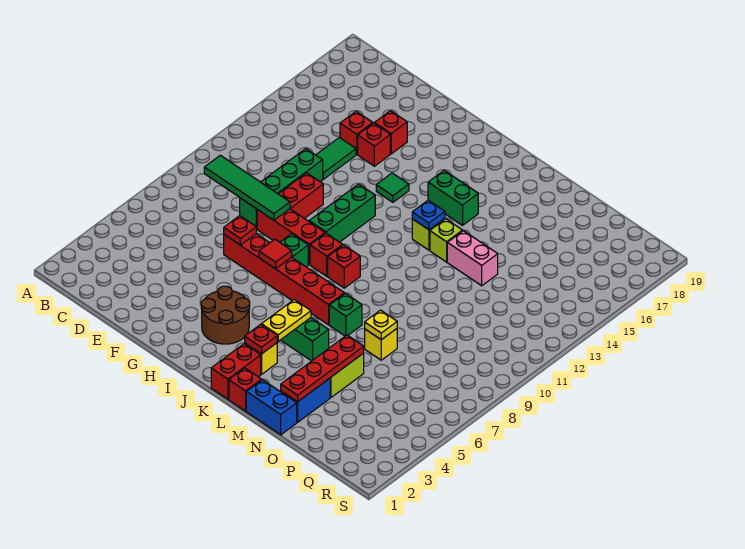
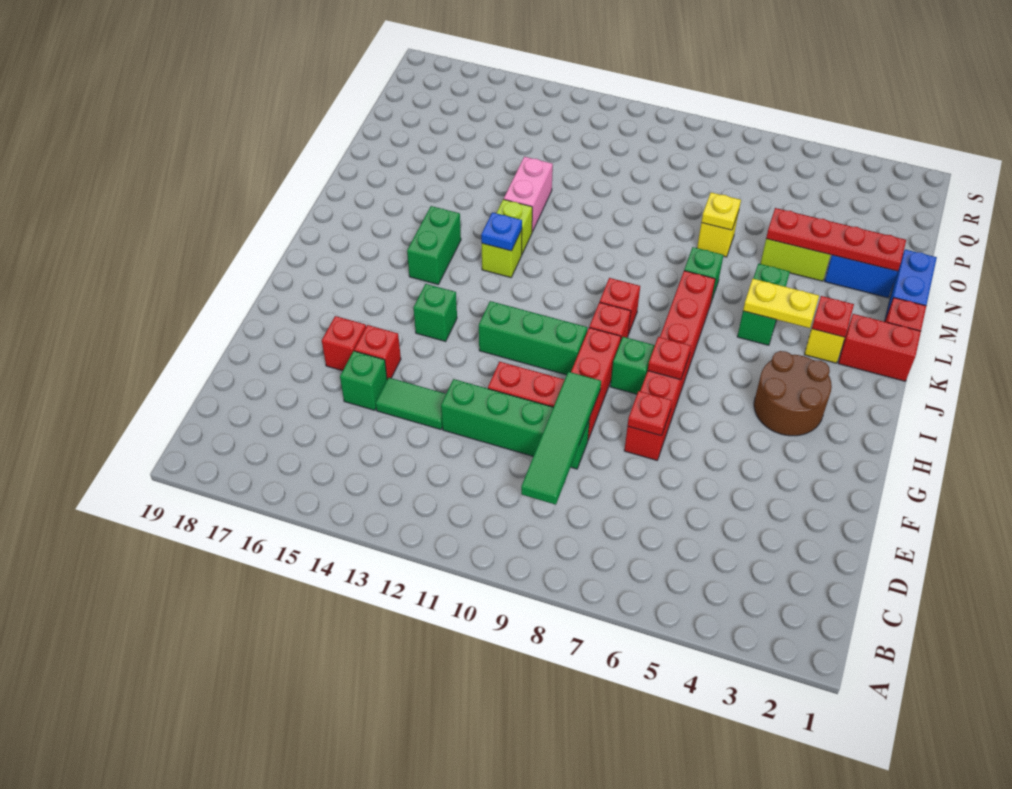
red brick E15 level 1 -> green brick E15 level 1
red tile H7 level 2 -> red plate H7 level 2
green tile H14 level 1 -> green brick H14 level 1

